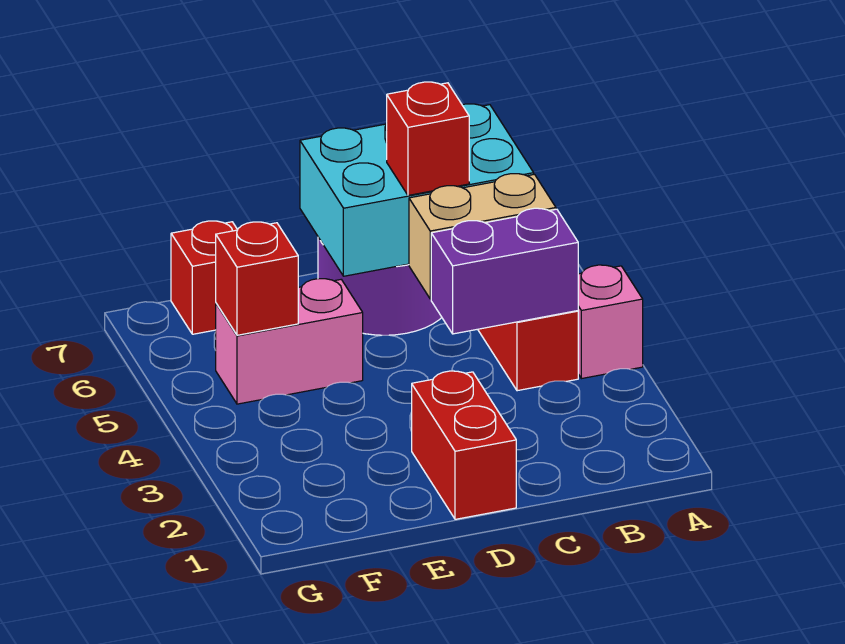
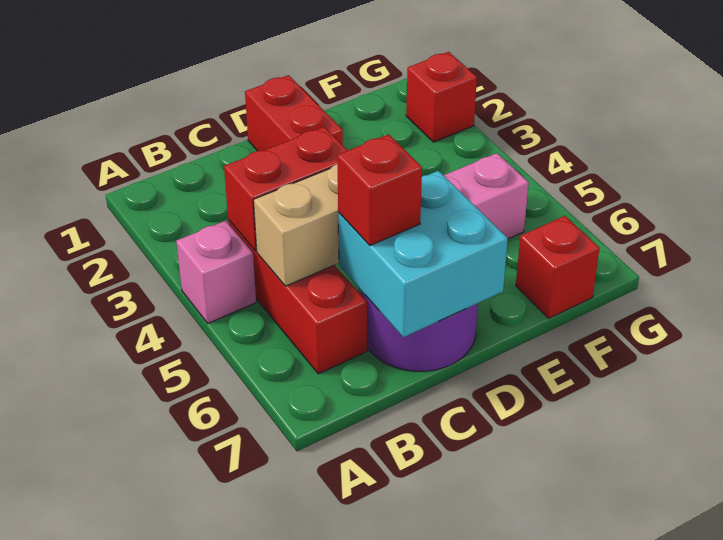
purple brick B4:C4 level 2 -> red brick B4:C4 level 2
cyan brick B6:D7 level 2 -> cyan brick C6:D7 level 2
red brick F5 level 2 -> red brick G2 level 1

